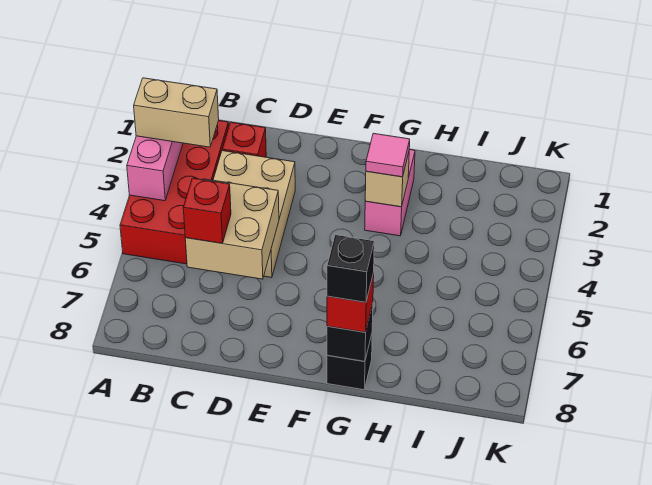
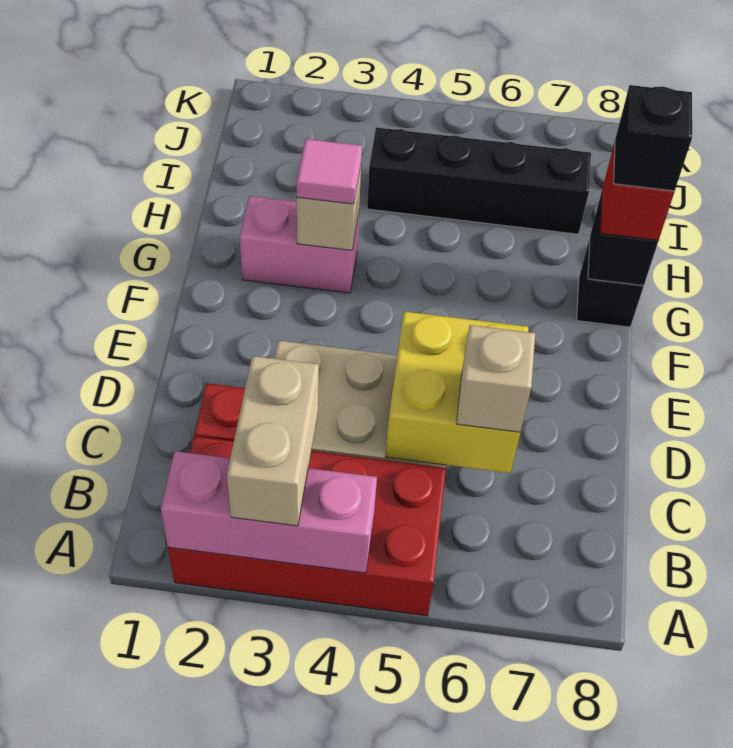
tan brick C5:D6 level 2 -> yellow brick C5:D6 level 2
red brick C6 level 3 -> tan brick C6 level 3
none -> black brick I4:I7 level 1

